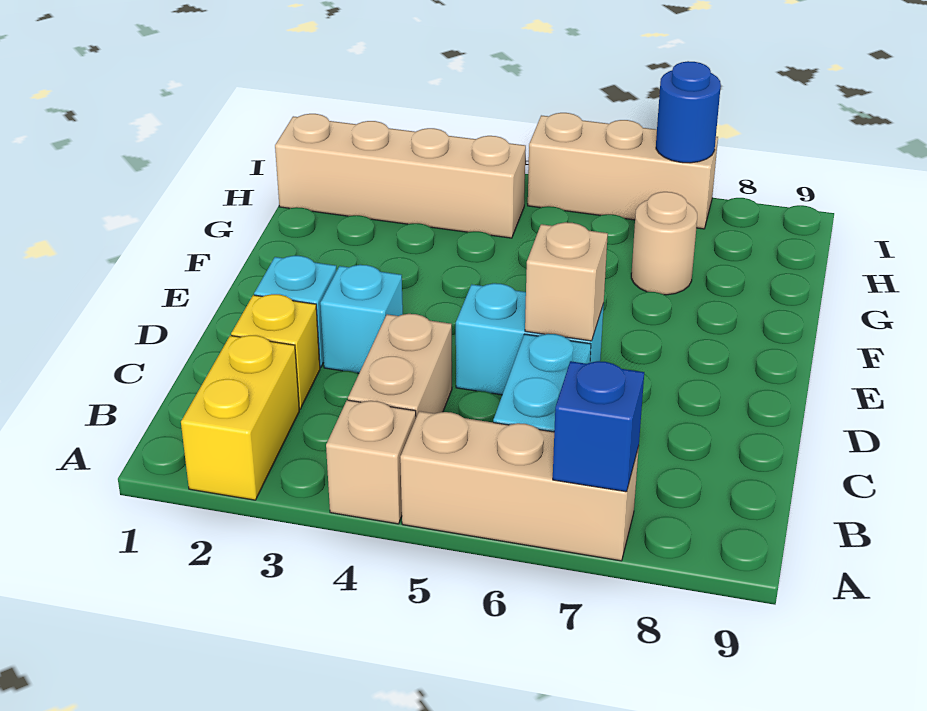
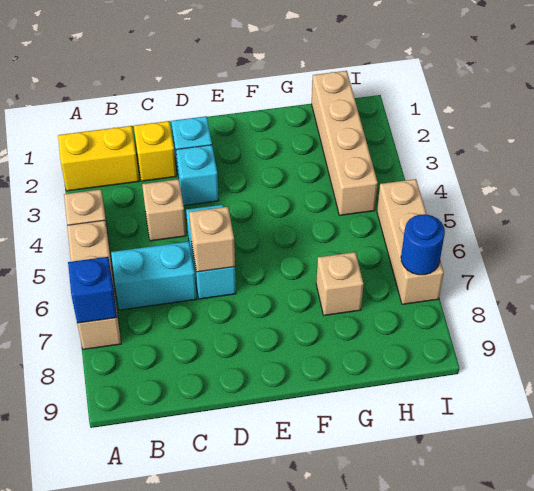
tan brick B4:C4 level 1 -> tan brick C4 level 1
tan round brick G7 level 1 -> tan brick G7 level 1

